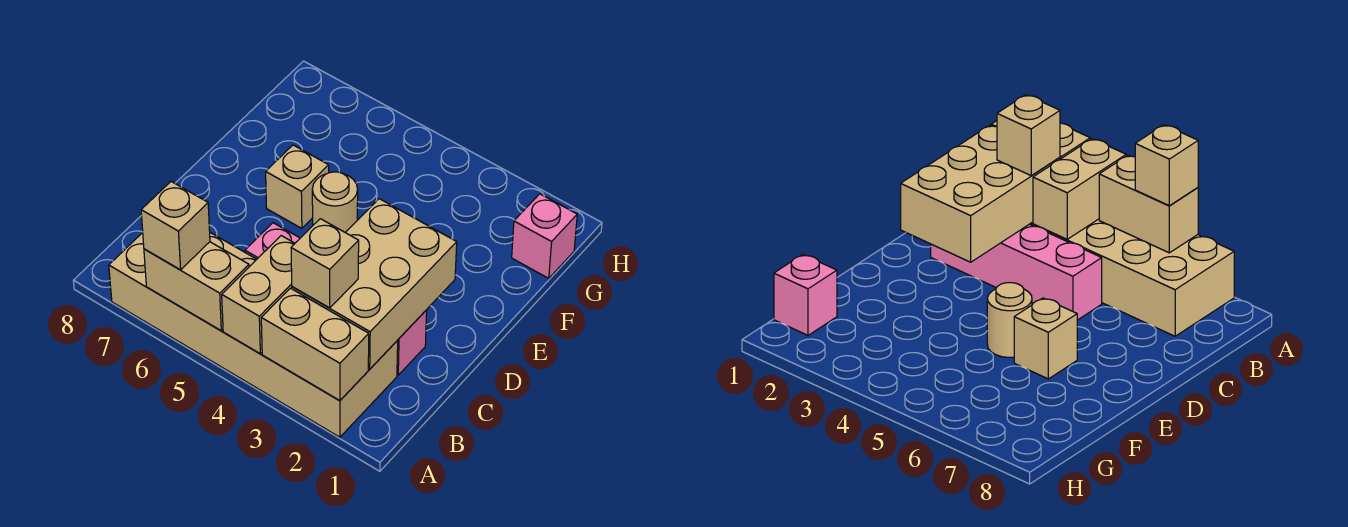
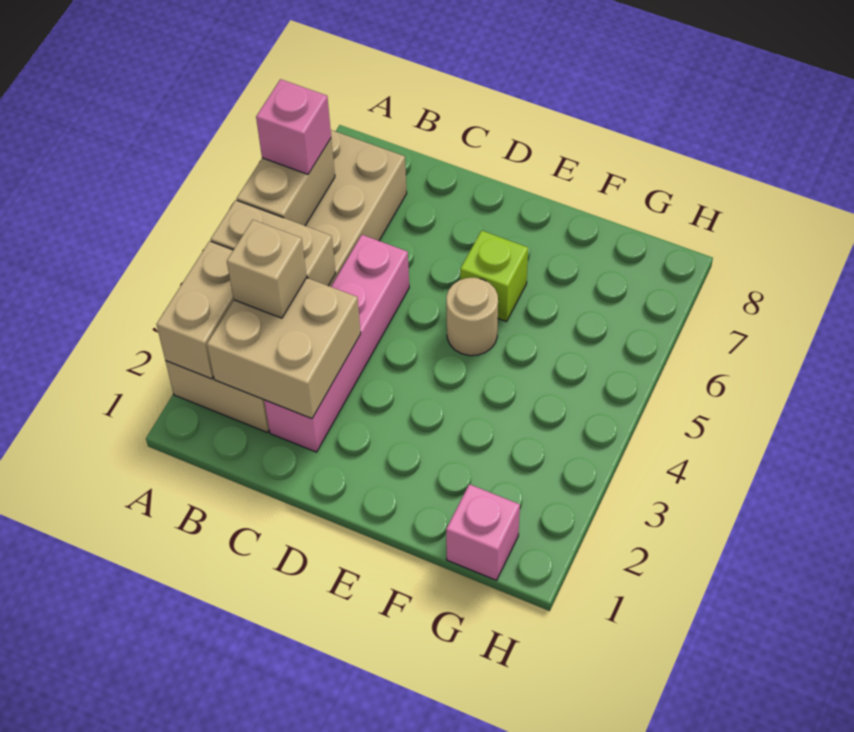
tan brick A6 level 3 -> pink brick A6 level 3
tan brick B2:D3 level 2 -> tan brick B2:C3 level 2
tan brick E6 level 1 -> lime brick E6 level 1

